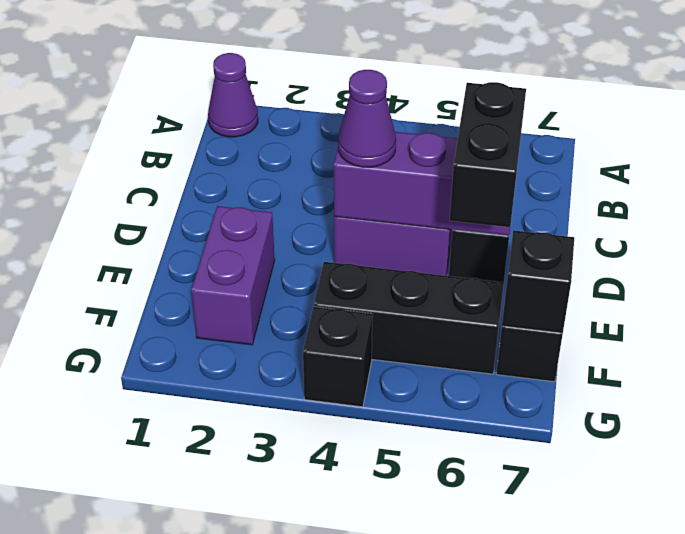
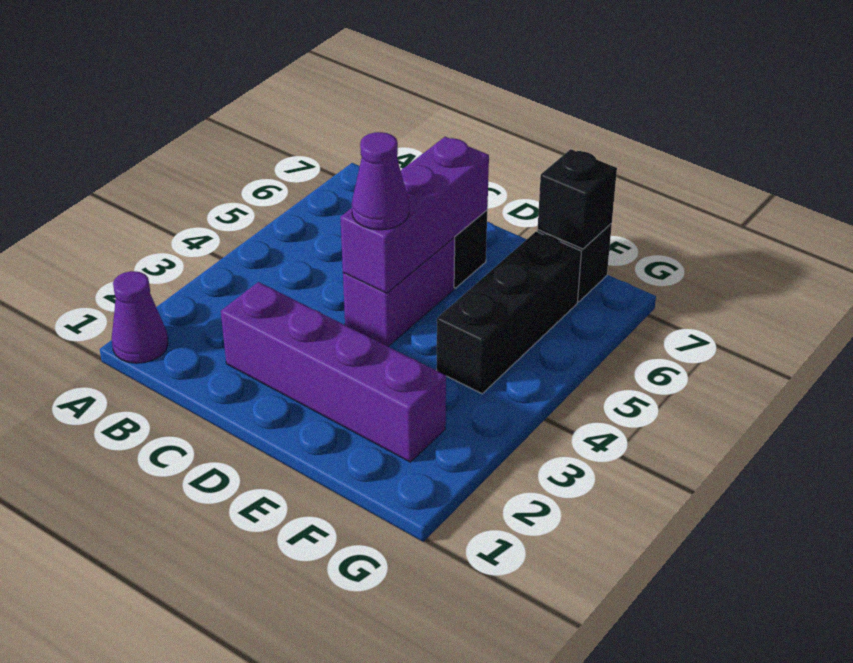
black brick D6:E6 level 3 -> none
purple brick E2:F2 level 1 -> purple brick C2:F2 level 1
black brick G4 level 1 -> none

